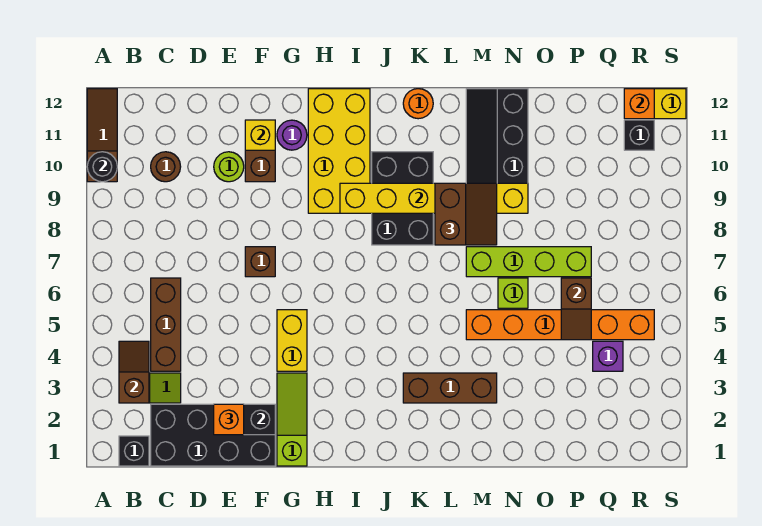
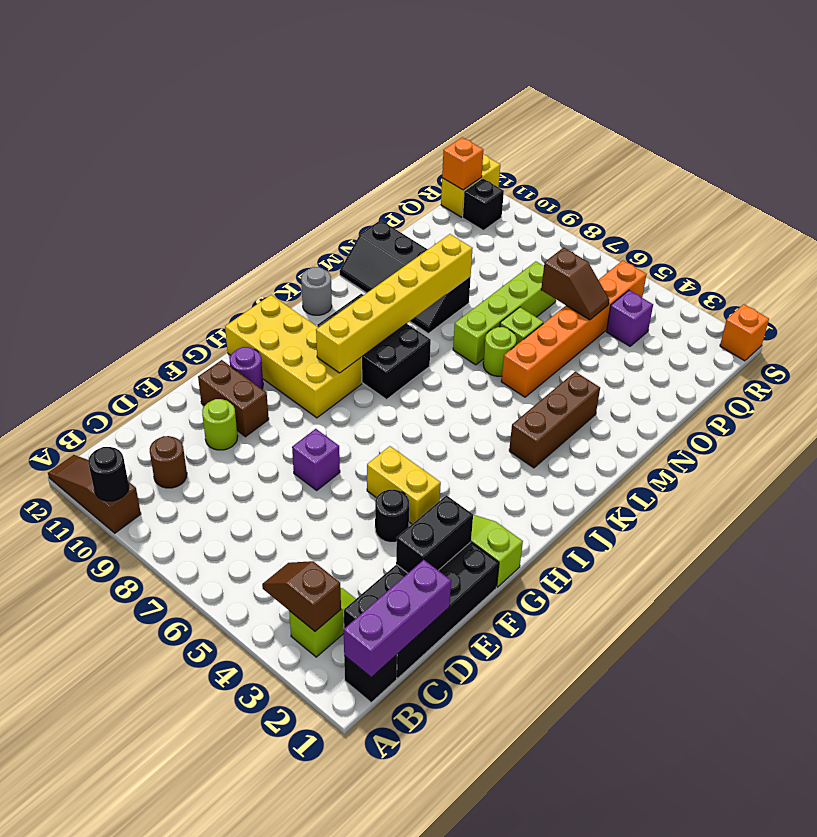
none -> purple brick B1:D1 level 2
brown brick C4:C6 level 1 -> none
orange brick E2 level 3 -> orange brick S1 level 1
none -> black round brick F4 level 1
brown brick F7 level 1 -> purple brick F7 level 1
yellow brick F11 level 2 -> none
orange round brick K12 level 1 -> grey round brick K12 level 1
brown slope L8:M9 level 3 top L -> none
none -> lime round brick M6 level 1

